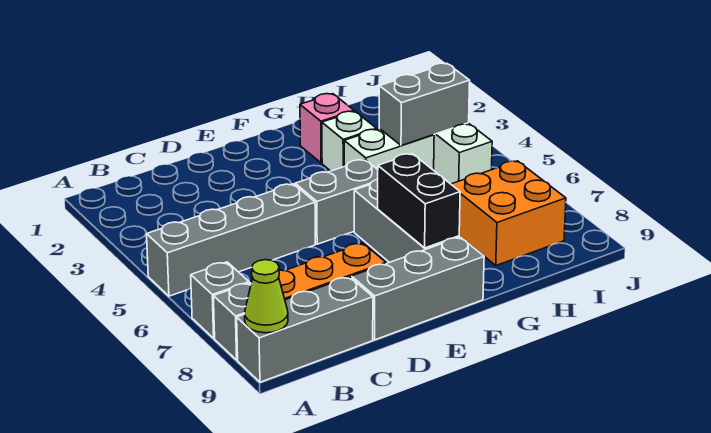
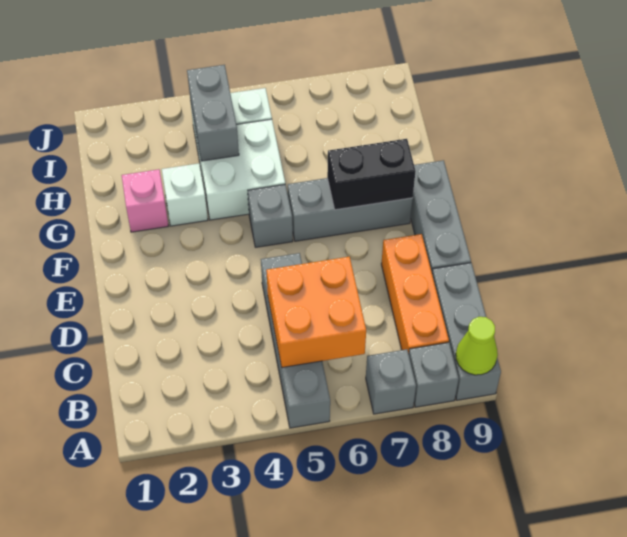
grey brick E5:F5 level 1 -> grey brick F5 level 1
white brick G4:H4 level 1 -> white brick G4:H5 level 1
orange brick H7:I8 level 1 -> orange brick B5:C6 level 2

